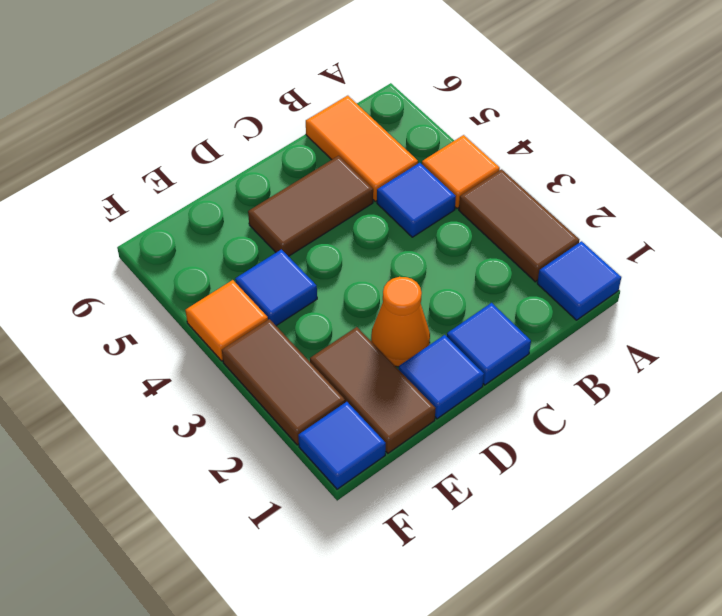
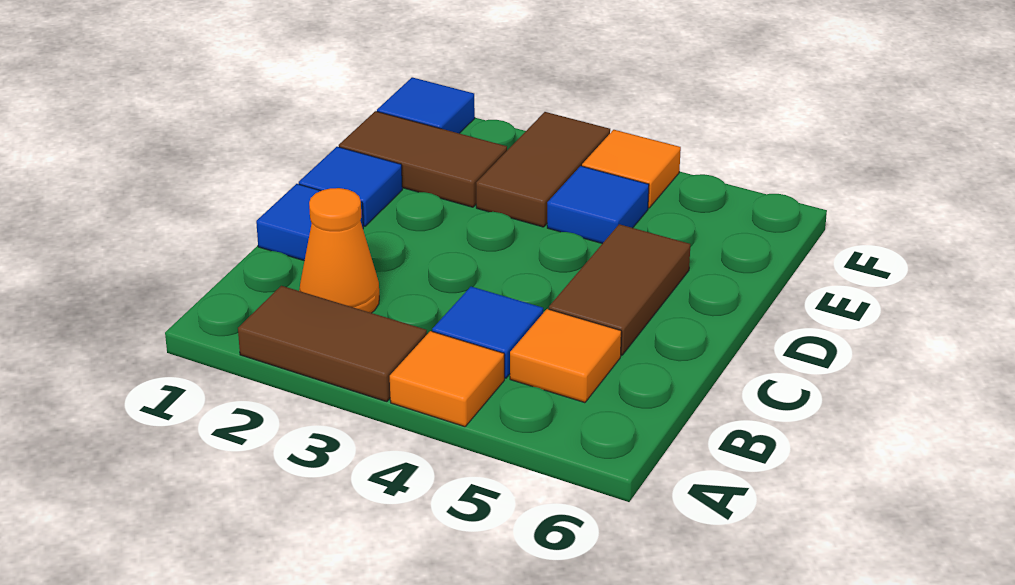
blue tile A1 level 1 -> none
orange tile B5:B6 level 1 -> orange tile B5 level 1
orange cone D2 level 1 -> orange cone B2 level 1
brown tile F2:F3 level 1 -> brown tile E3:F3 level 1

